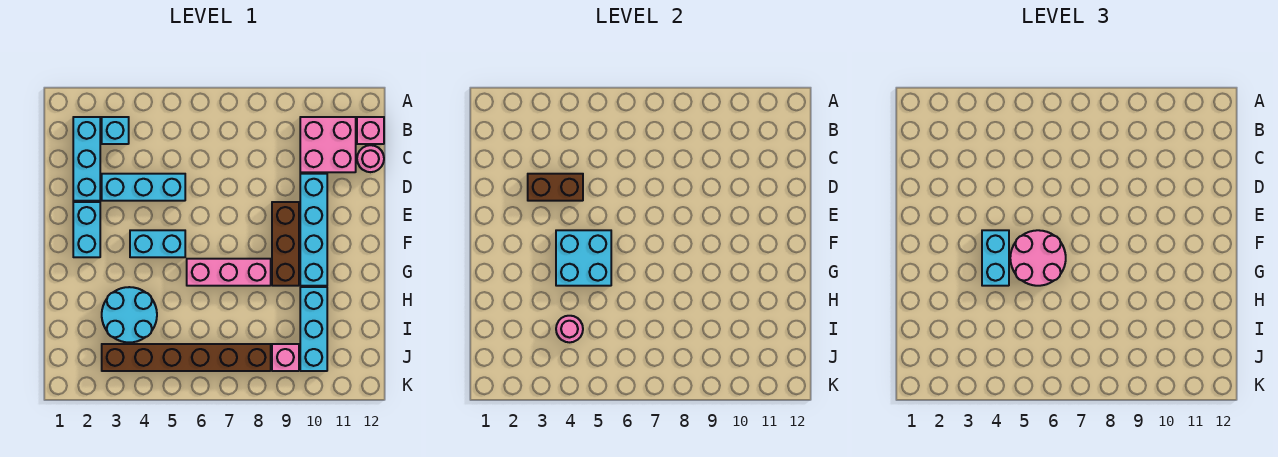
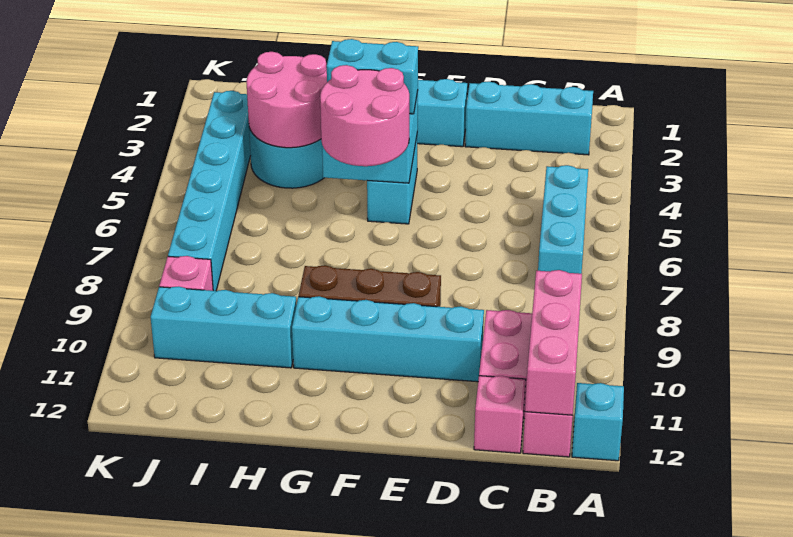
cyan brick B3 level 1 -> cyan brick A12 level 1
pink round brick C12 level 1 -> pink brick C12 level 1
cyan brick D3:D5 level 1 -> cyan brick B5:B7 level 1
brown brick D3:D4 level 2 -> none
pink brick G6:G8 level 1 -> pink brick B10:B12 level 2
pink round brick I4 level 2 -> pink round brick H3:I4 level 2
brown brick J3:J8 level 1 -> cyan brick J3:J8 level 1

